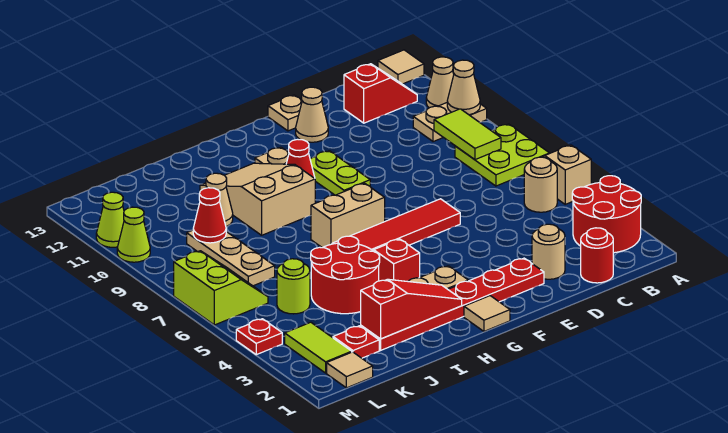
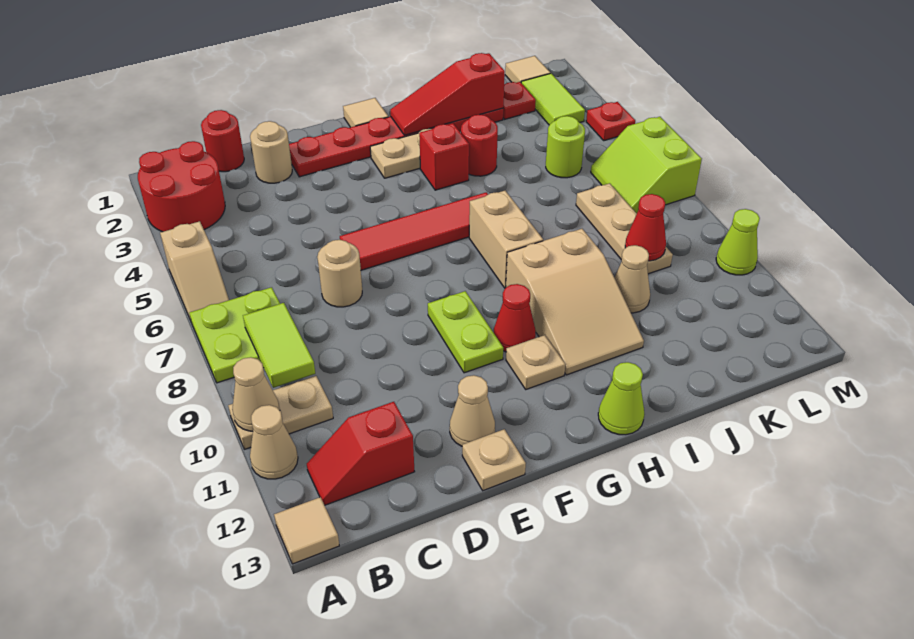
tan round brick B5 level 1 -> tan round brick D7 level 1
tan brick G7:H7 level 1 -> tan brick H7:H8 level 1
red round brick I4:J5 level 1 -> red round brick I4 level 1
lime cone M11 level 1 -> lime cone H13 level 1

